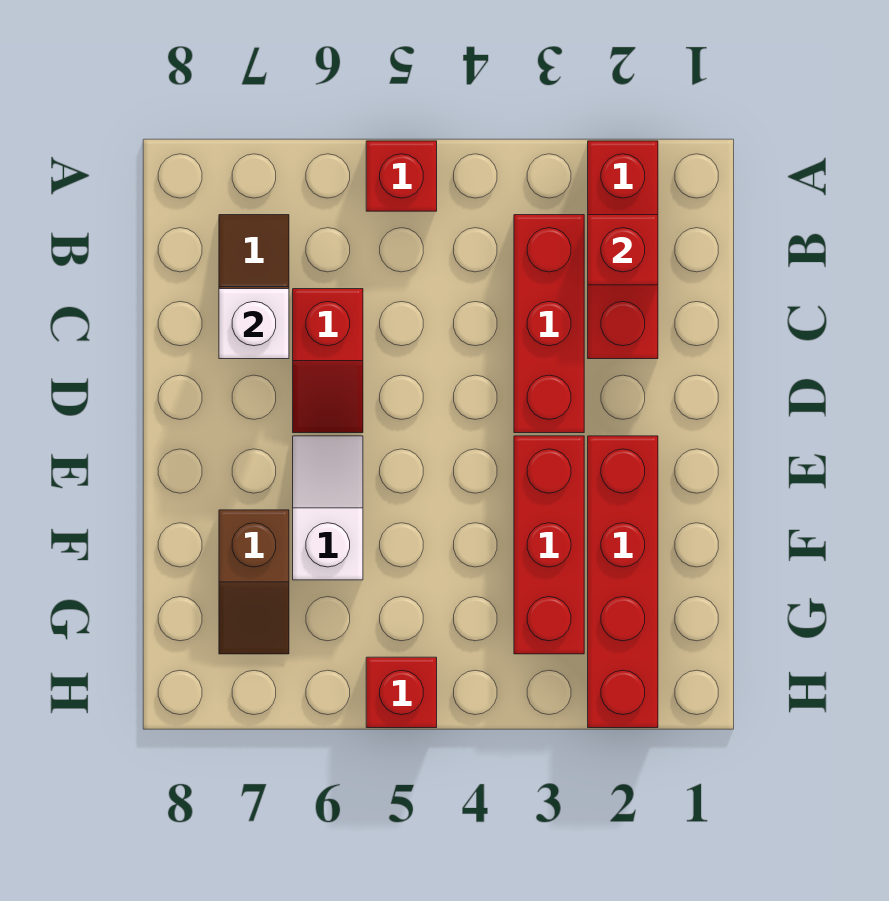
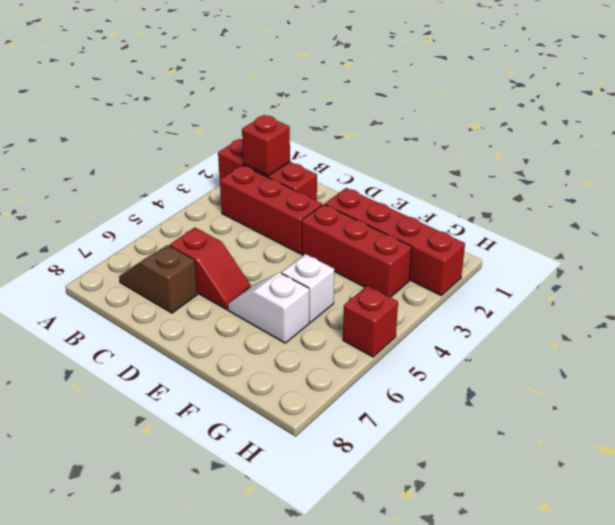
red brick A5 level 1 -> none
white brick C7 level 2 -> white brick F5 level 1
brown slope F7:G7 level 1 top F -> none

